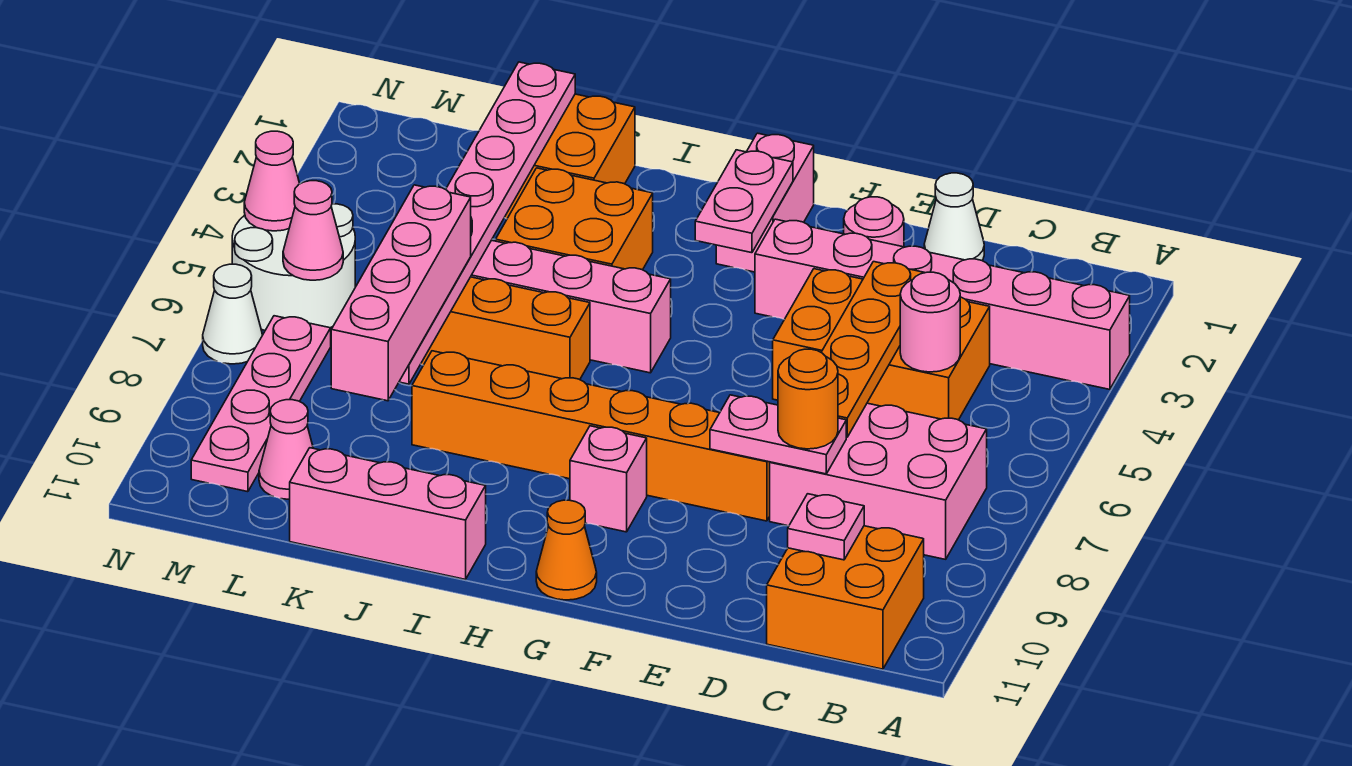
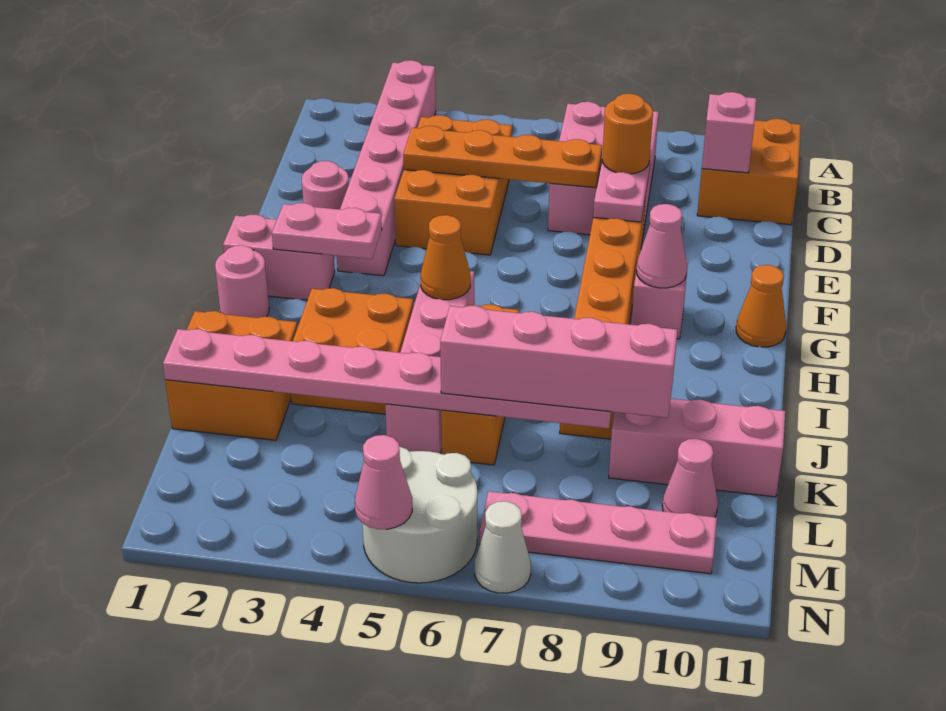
pink round brick C5 level 2 -> pink round brick H1 level 1
pink plate C10 level 2 -> pink brick C10 level 2
white cone D1 level 1 -> none
none -> orange cone H5 level 2
pink brick I11:K11 level 1 -> pink brick K9:K11 level 1
pink cone M6 level 2 -> pink cone G9 level 2

